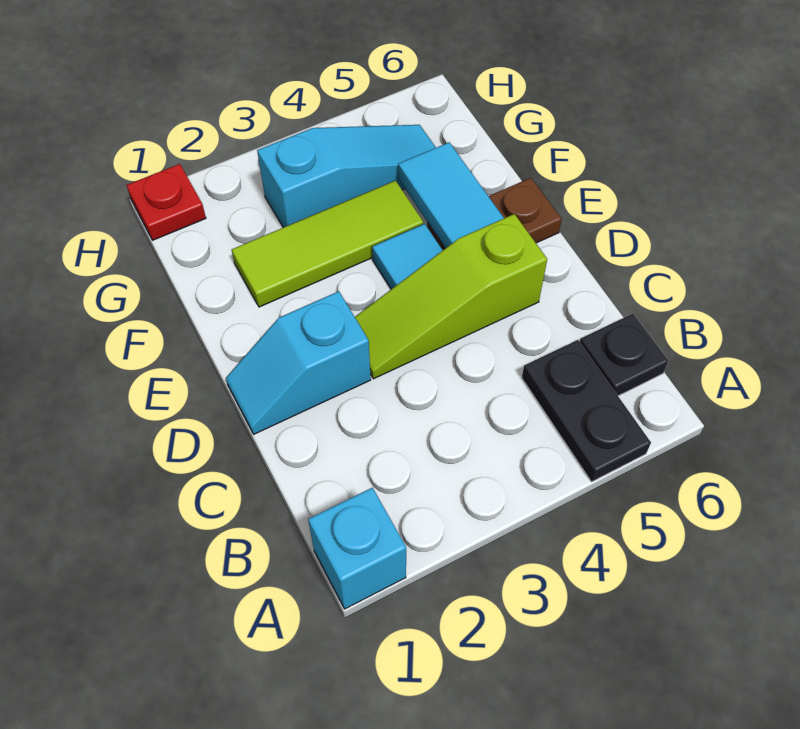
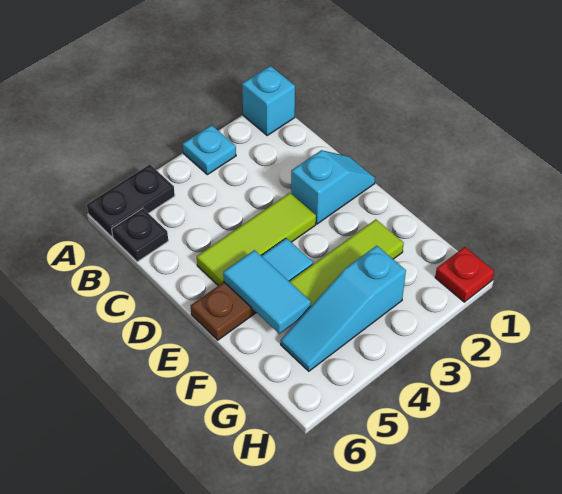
none -> cyan plate A3 level 1
black plate A5:B5 level 1 -> black plate A5:A6 level 1
lime slope D3:D5 level 1 top 5 -> lime tile D3:D5 level 1

